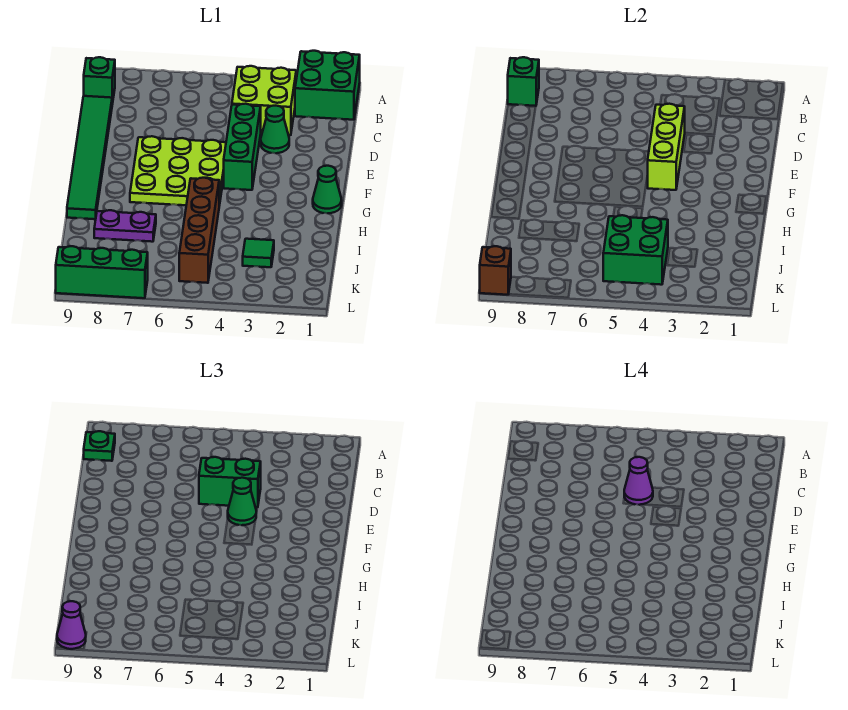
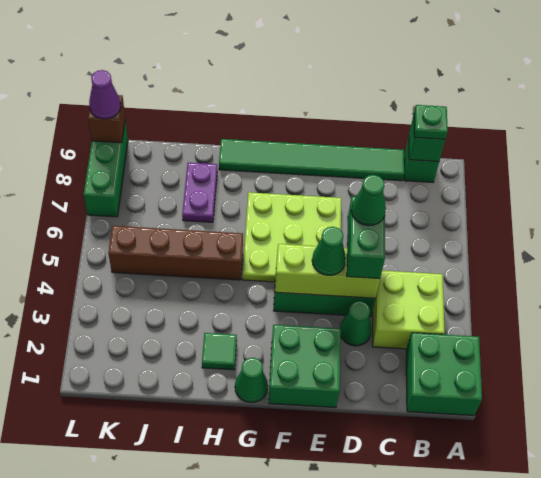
purple cone D5 level 4 -> green cone D5 level 4
green tile J3 level 1 -> green tile H2 level 1
green brick J4:K5 level 2 -> green brick E1:F2 level 1

